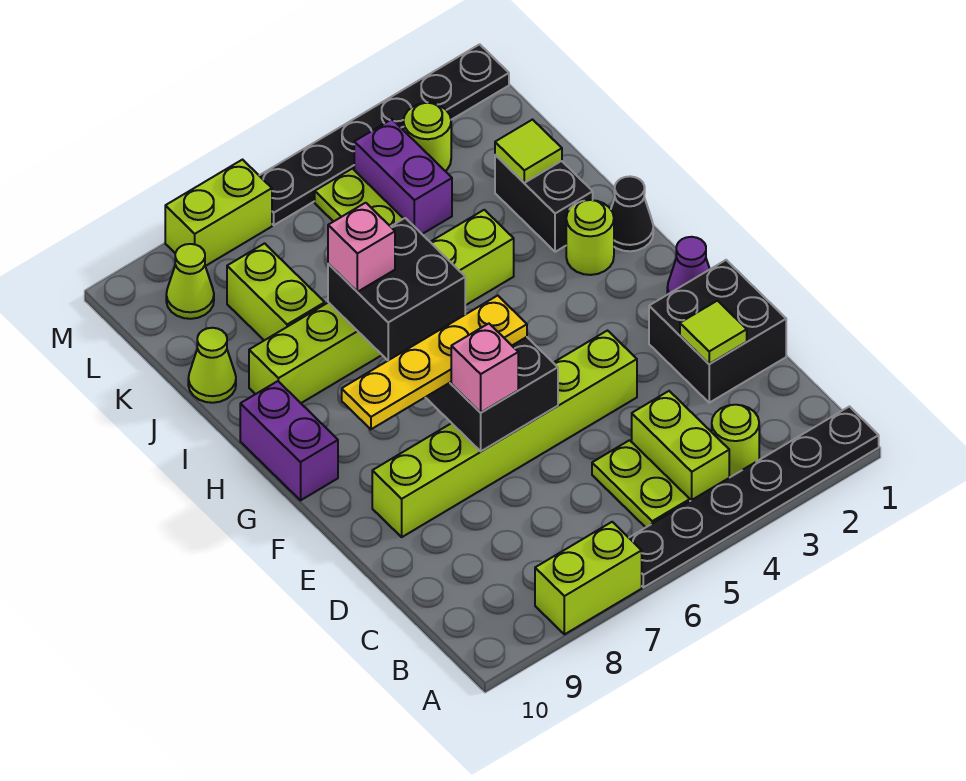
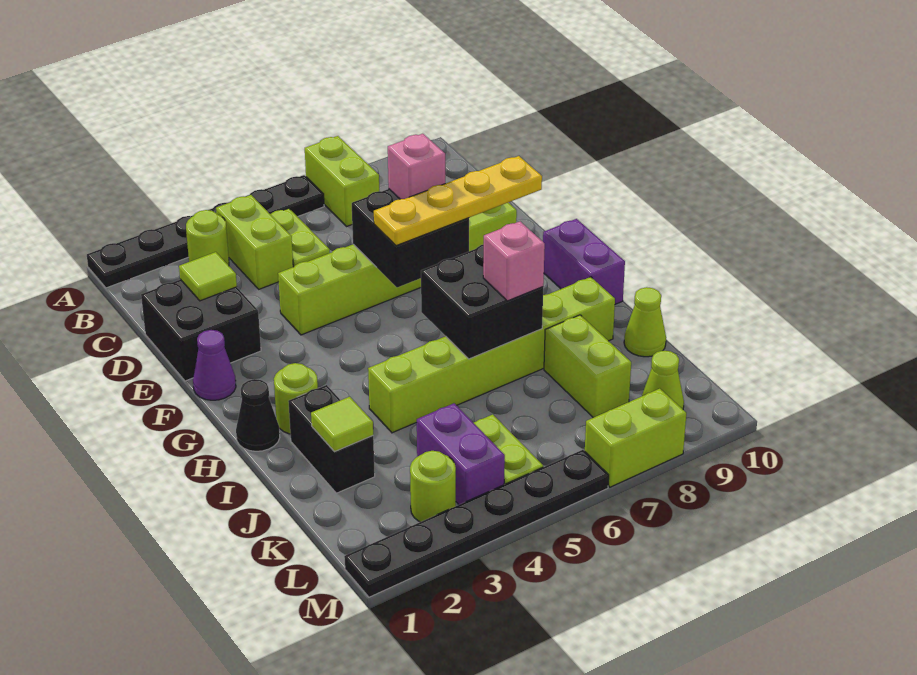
lime brick A7:A8 level 1 -> lime brick A7:B7 level 1

